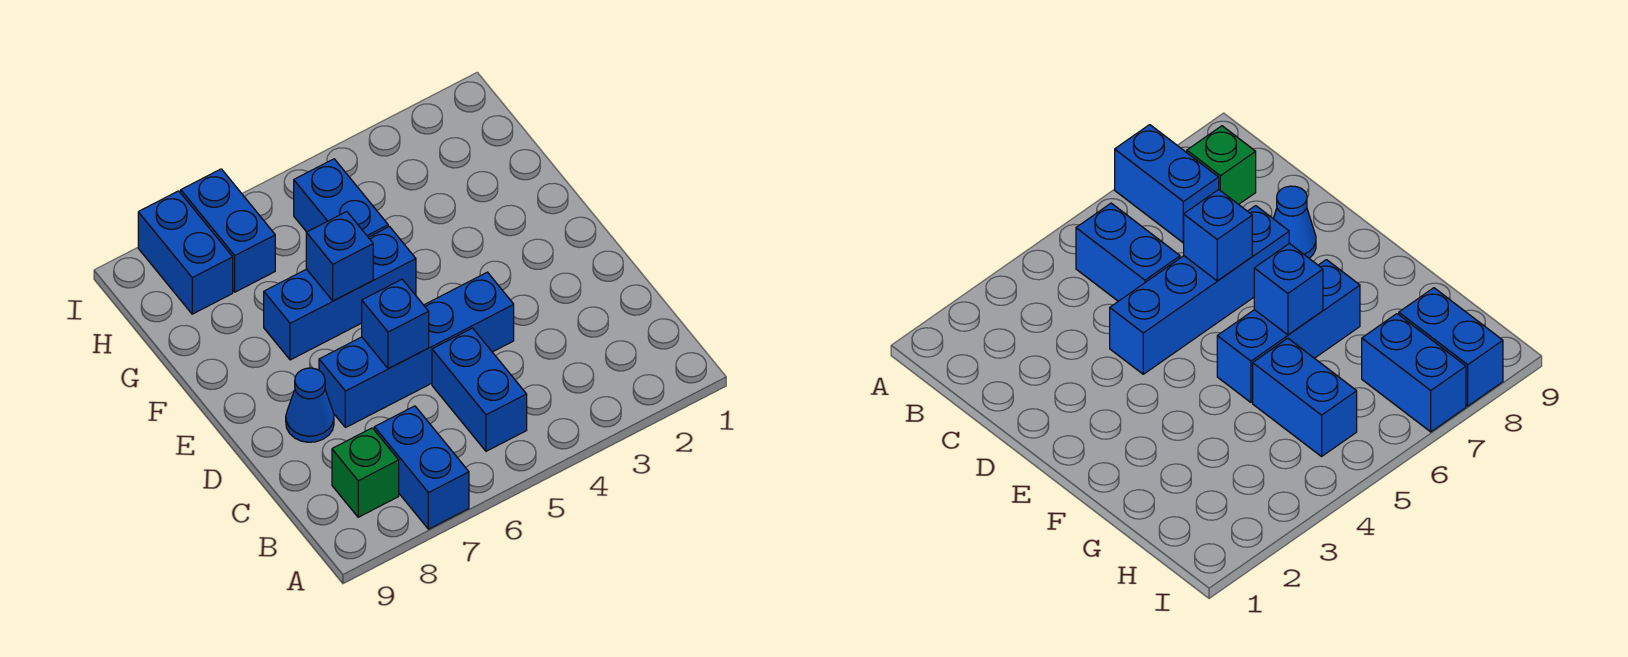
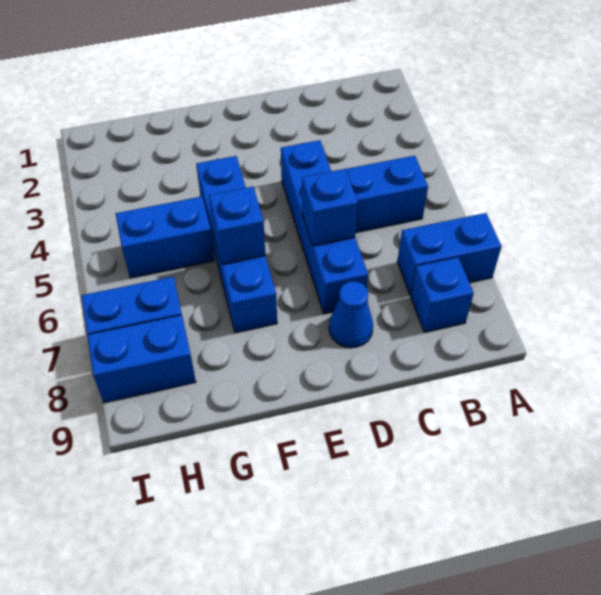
green brick B8 level 1 -> blue brick B8 level 1
blue brick F5:F7 level 1 -> blue brick F4:F7 level 1

